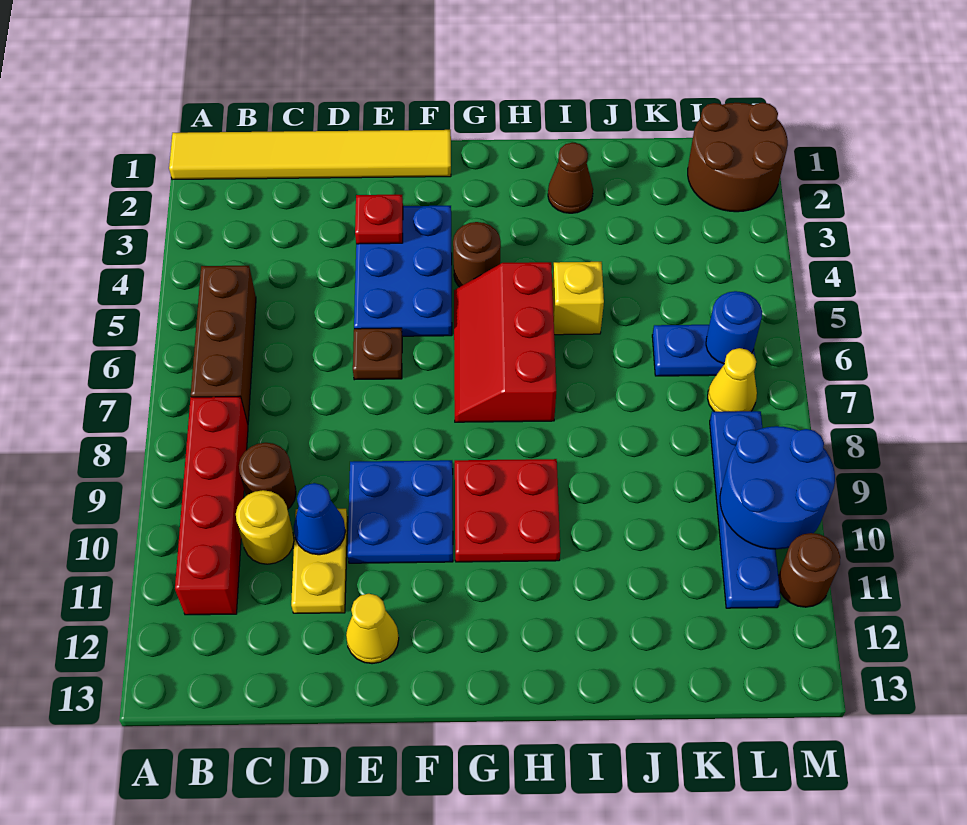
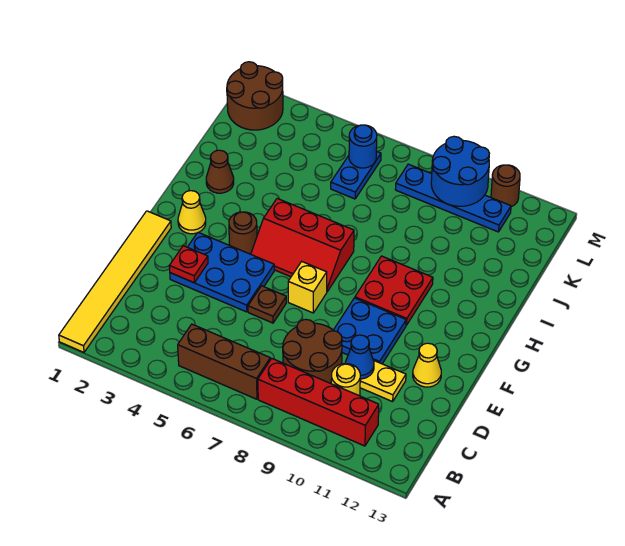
brown round brick C9 level 1 -> brown round brick C8:D9 level 1
yellow brick I5 level 1 -> yellow brick F7 level 1
yellow cone L7 level 1 -> yellow cone G2 level 1

